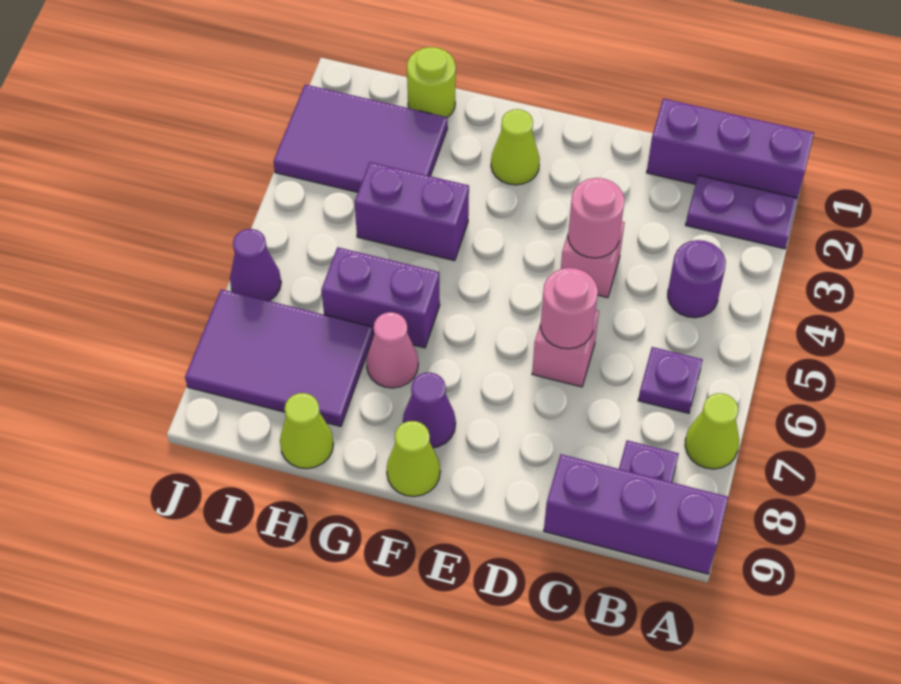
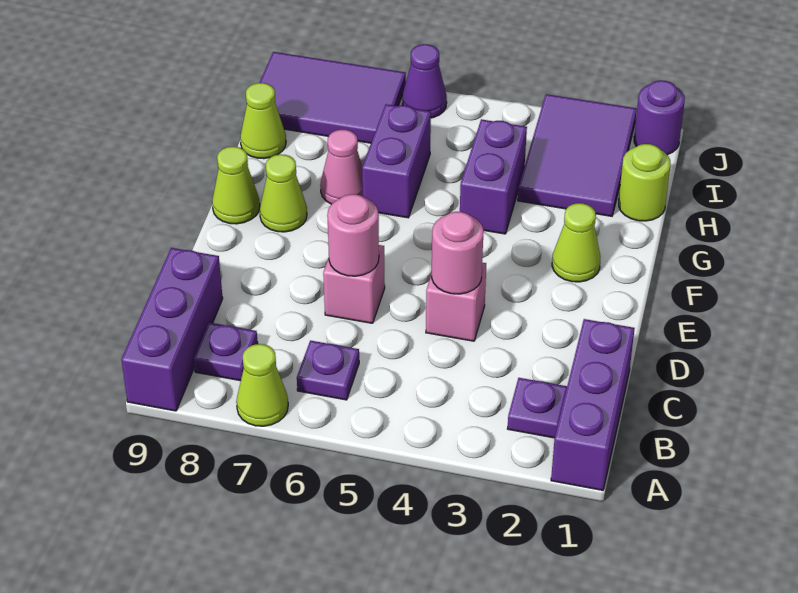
purple plate A2:B2 level 1 -> purple plate B2 level 1
purple round brick B4 level 1 -> purple round brick J1 level 1
purple cone F8 level 1 -> lime cone F8 level 1
purple tile H7:J8 level 1 -> purple tile I7:J9 level 1

